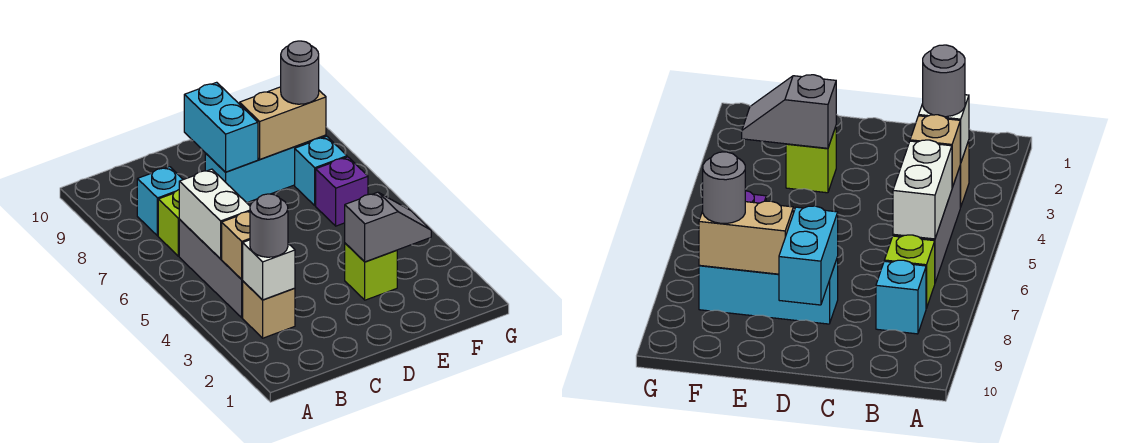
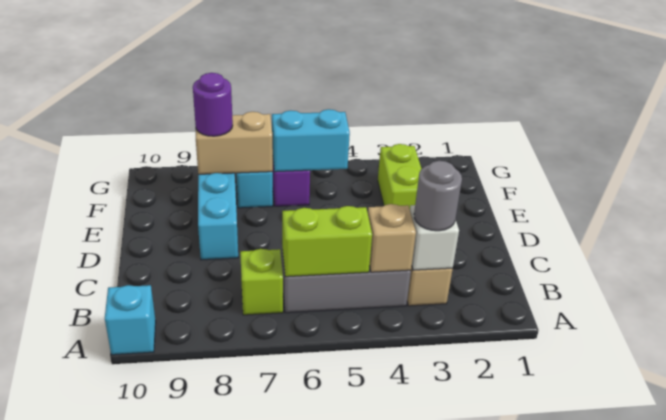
white brick B5:B6 level 2 -> lime brick B5:B6 level 2
cyan brick B8 level 1 -> cyan brick A10 level 1
cyan brick D8:D9 level 2 -> cyan brick F5:F6 level 2
lime brick E3 level 1 -> lime brick E3:F3 level 1
grey slope E3:F3 level 2 top E -> none
tan brick E8:F8 level 2 -> tan brick F7:F8 level 2
grey round brick F8 level 3 -> purple round brick F8 level 3

